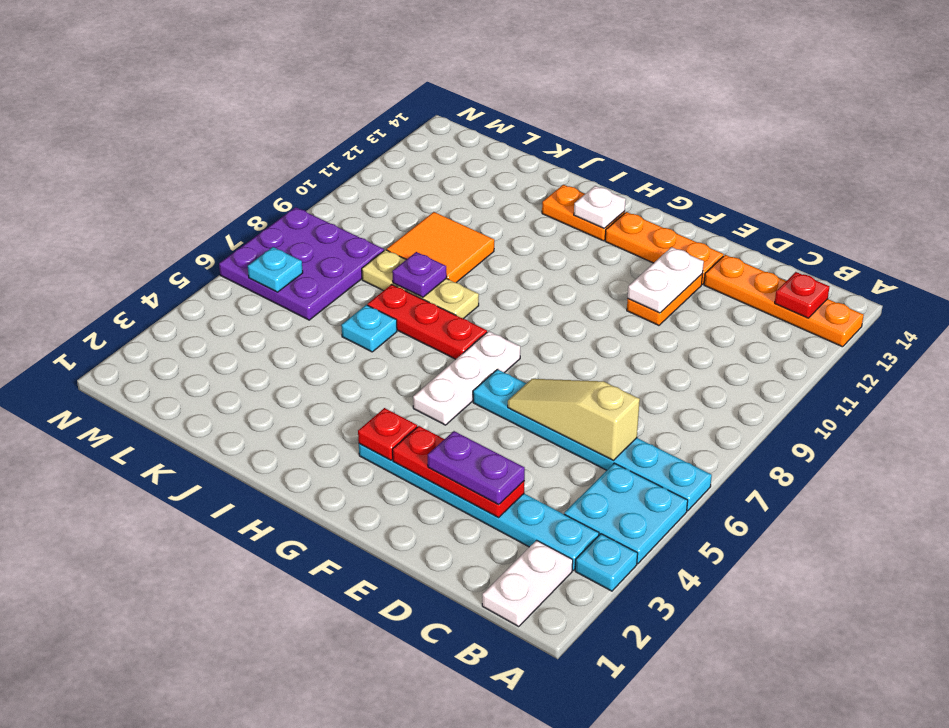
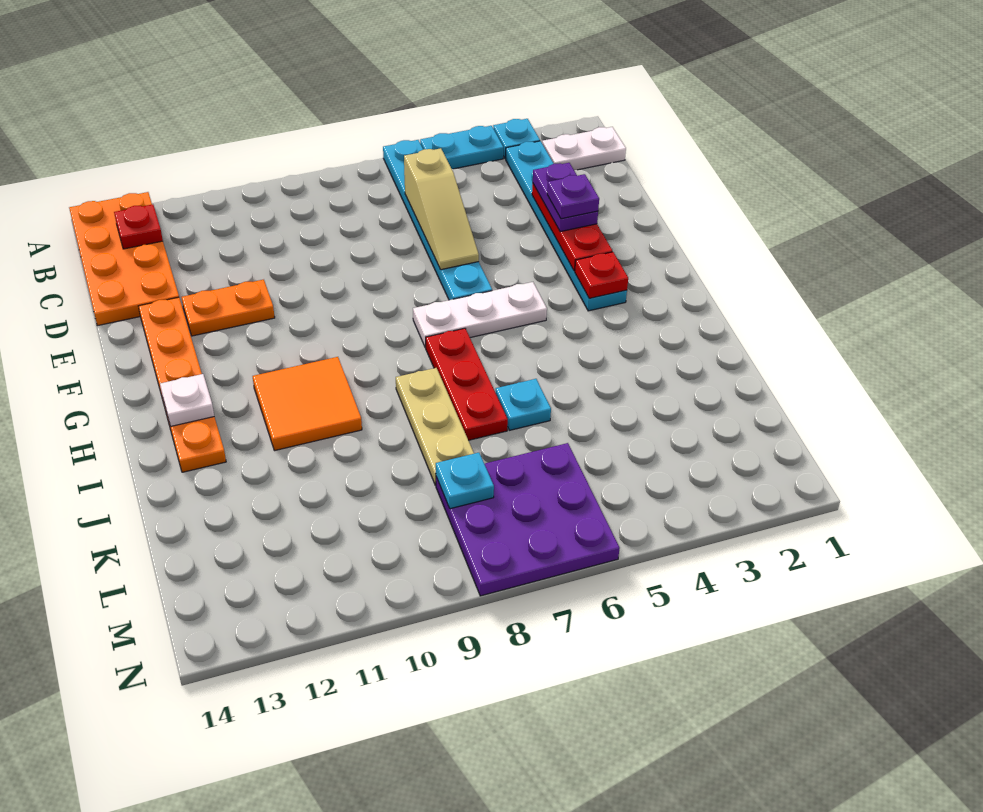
cyan plate A4:B5 level 1 -> cyan plate A4:A5 level 1
orange plate A13:D13 level 1 -> orange plate A13:D14 level 1
white plate E11:E12 level 2 -> none
purple plate J8 level 2 -> purple plate E3 level 4
orange tile J9:K10 level 1 -> orange tile H10:I11 level 1
cyan plate M6 level 2 -> cyan plate L8 level 2

